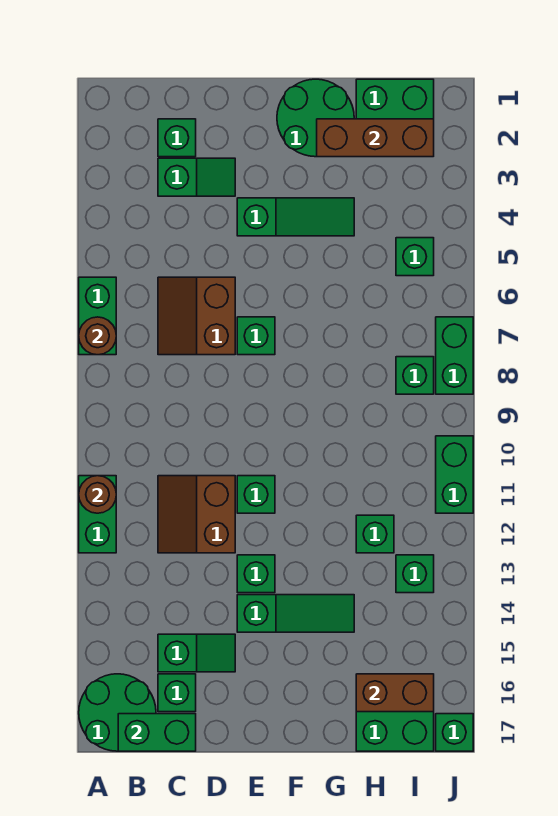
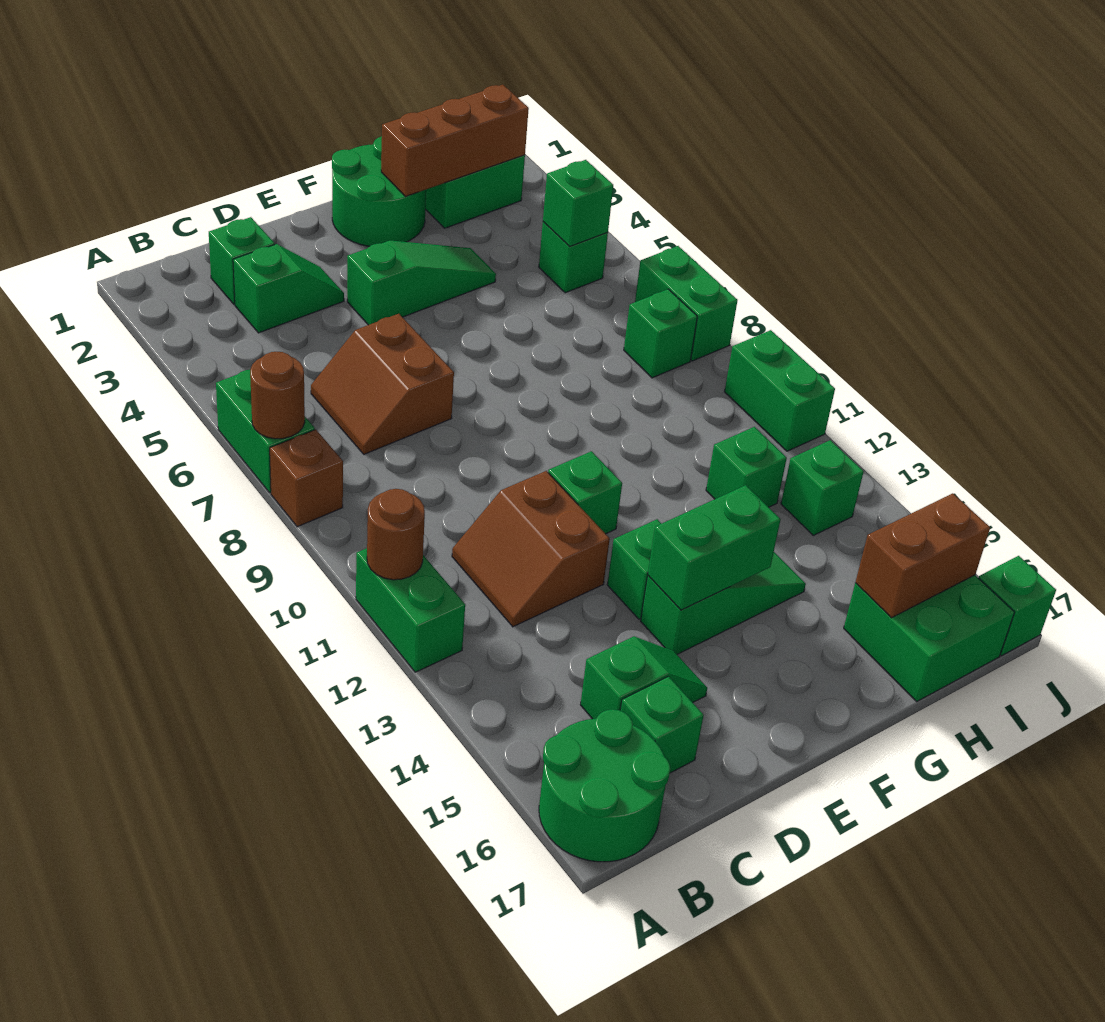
none -> brown brick A8 level 1
green brick B17:C17 level 2 -> green brick E14:F14 level 2
green brick E7 level 1 -> green brick I5 level 2

